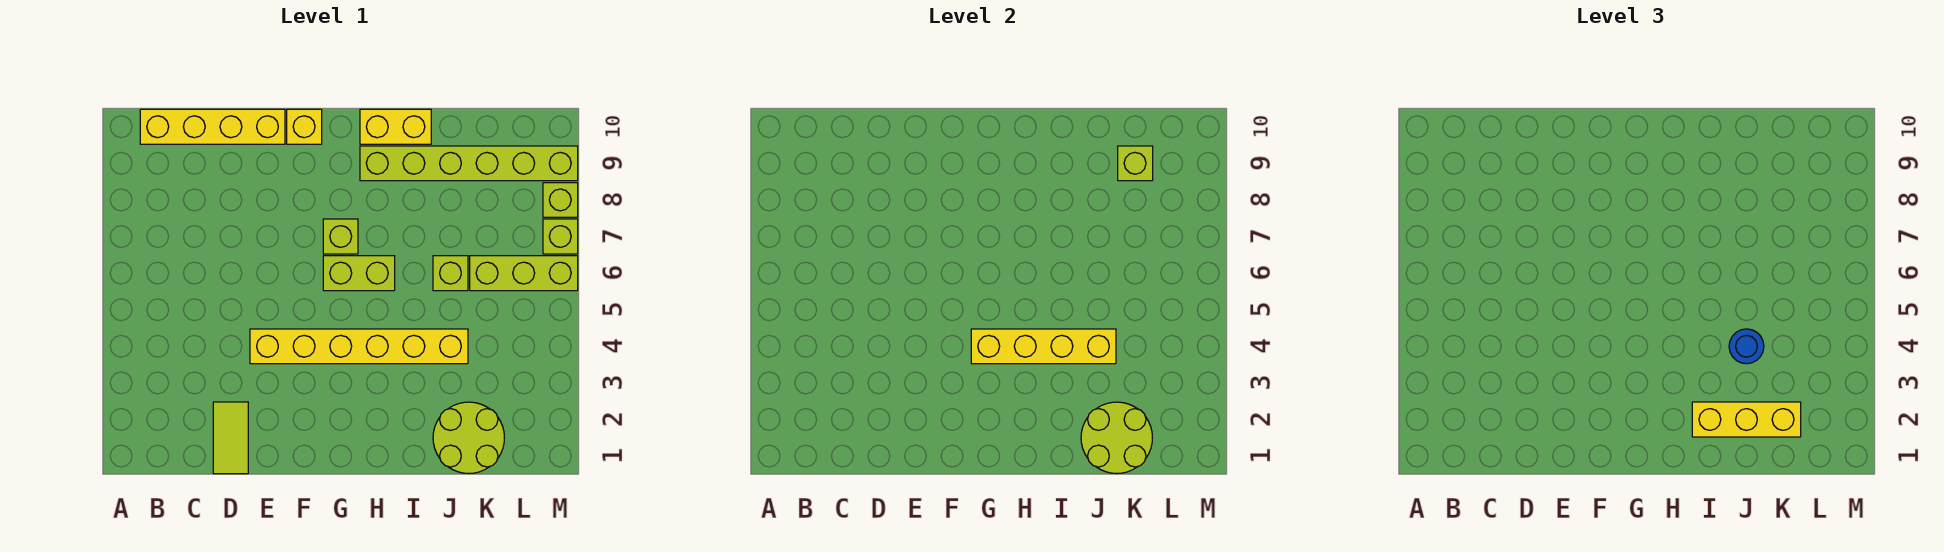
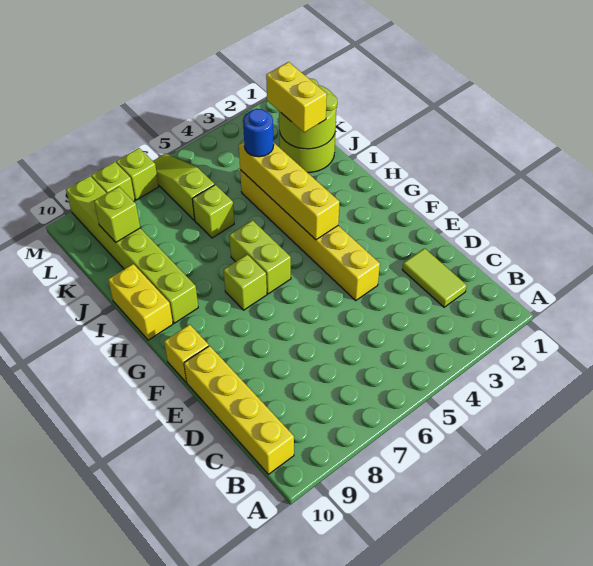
lime tile D1:D2 level 1 -> lime tile C2:D2 level 1
yellow brick I2:K2 level 3 -> yellow brick J2:K2 level 3
lime brick K6:M6 level 1 -> lime slope K6:M6 level 1 top K

